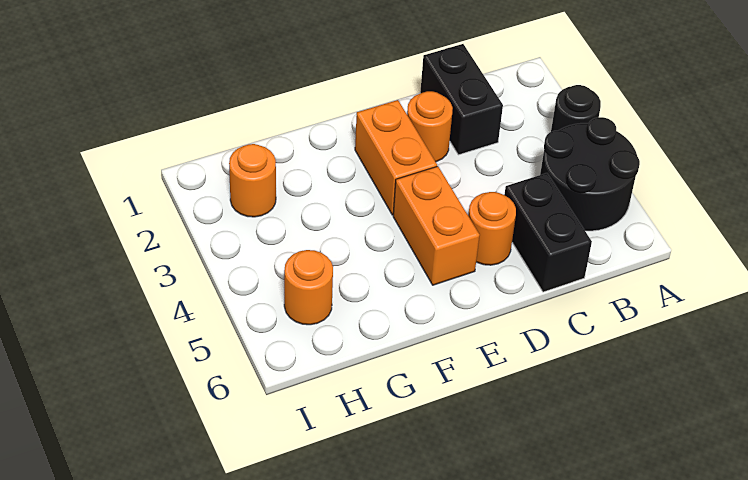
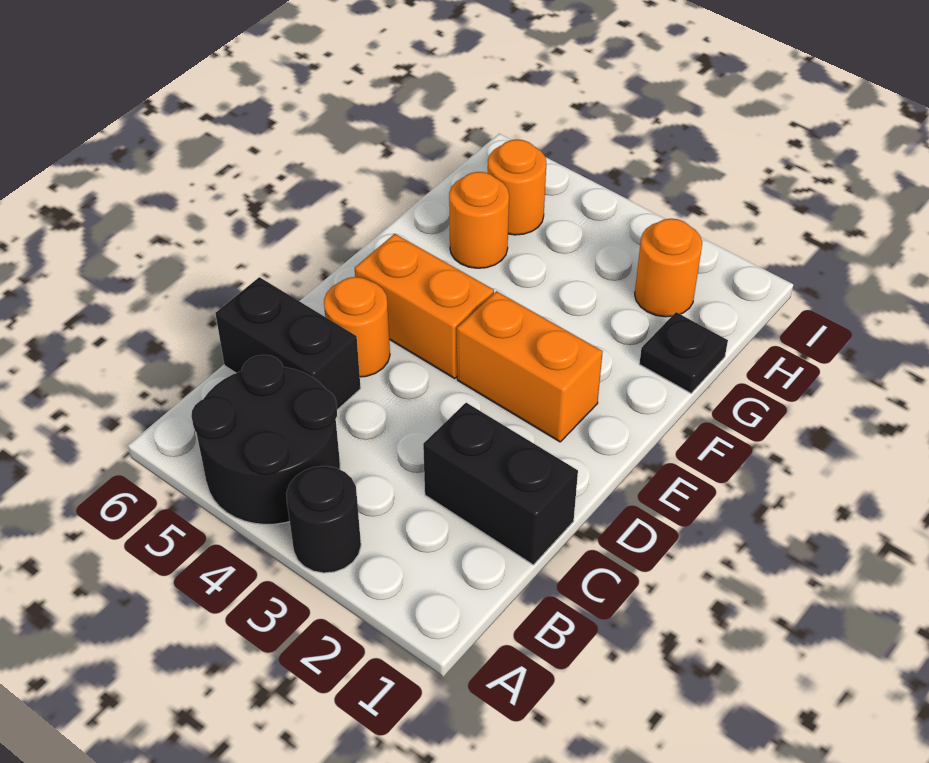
orange round brick D2 level 1 -> orange round brick G5 level 1
none -> black plate G1 level 1

